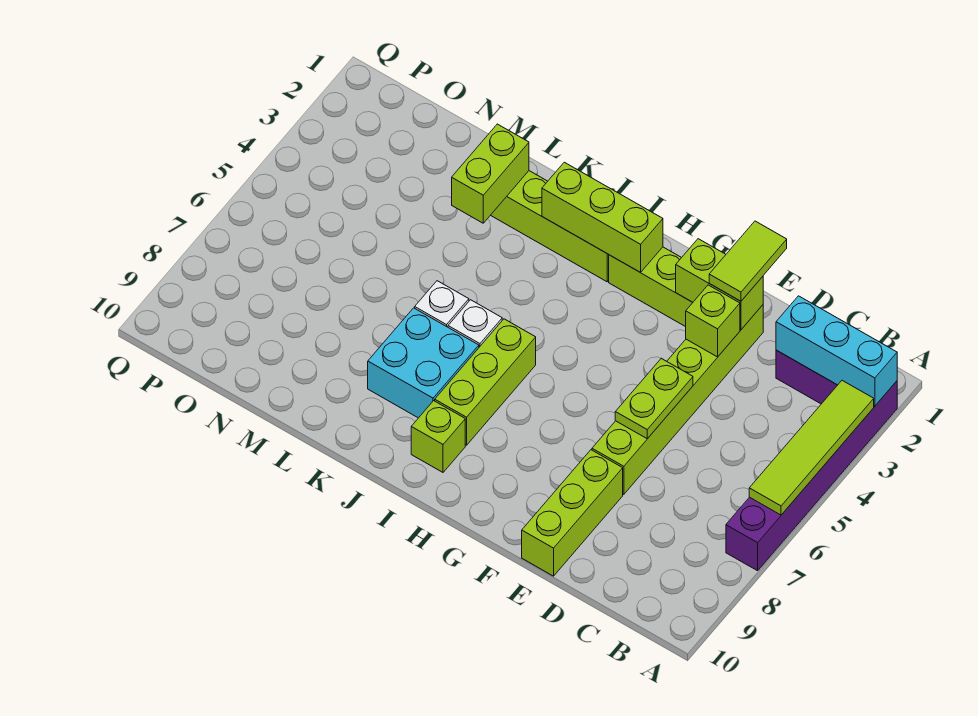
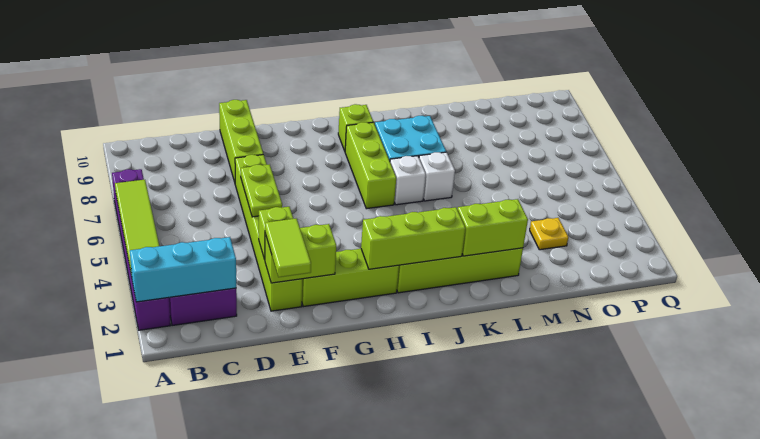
lime brick L2:L3 level 2 -> lime brick K2:L2 level 2
none -> yellow plate N3 level 1

